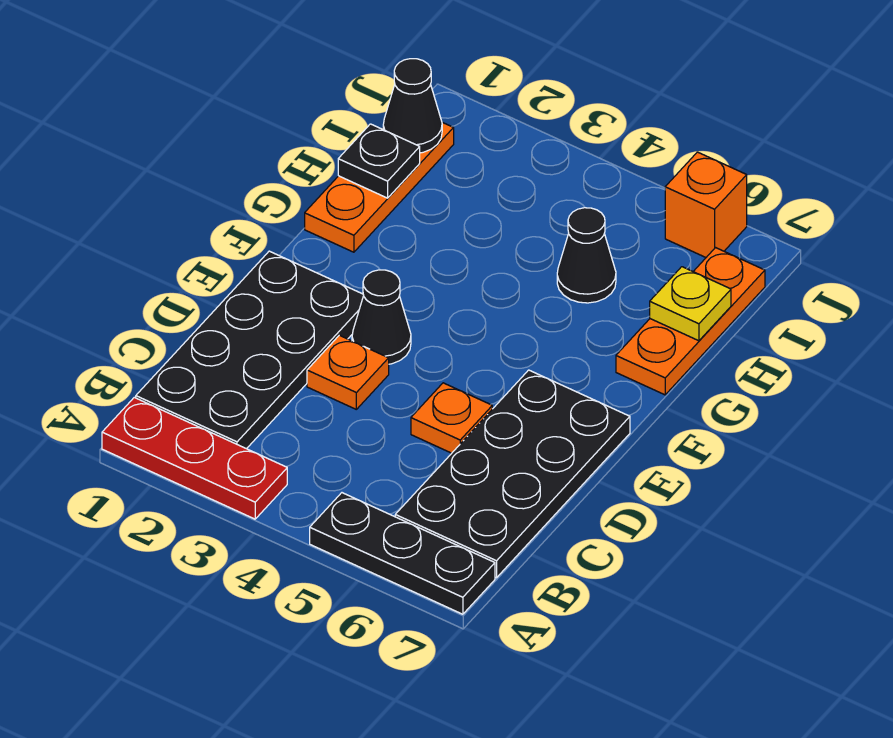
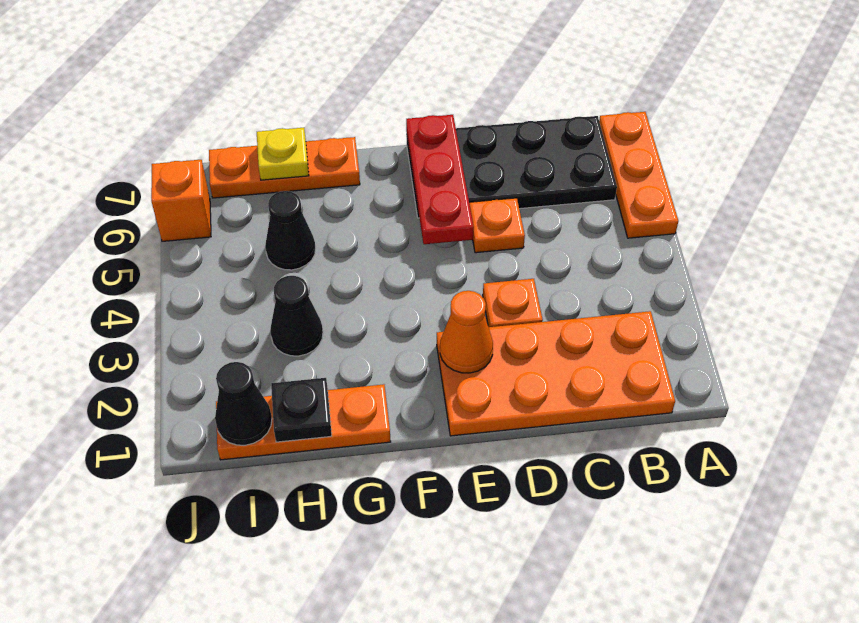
red plate A1:A3 level 1 -> red plate E5:E7 level 2
black plate A5:A7 level 1 -> orange plate A5:A7 level 1
black plate B1:E2 level 1 -> orange plate B1:E2 level 1
none -> orange cone E2 level 2
black cone E3 level 1 -> black cone H3 level 1

